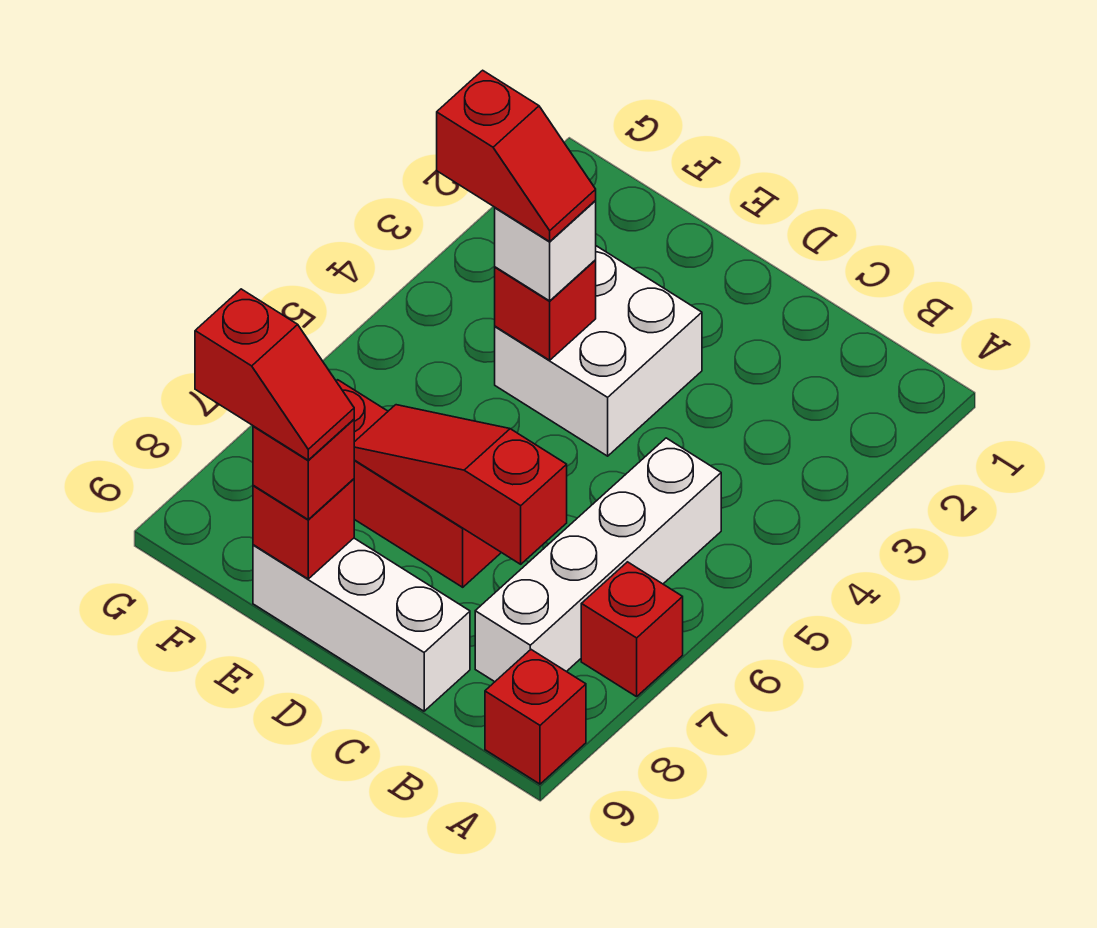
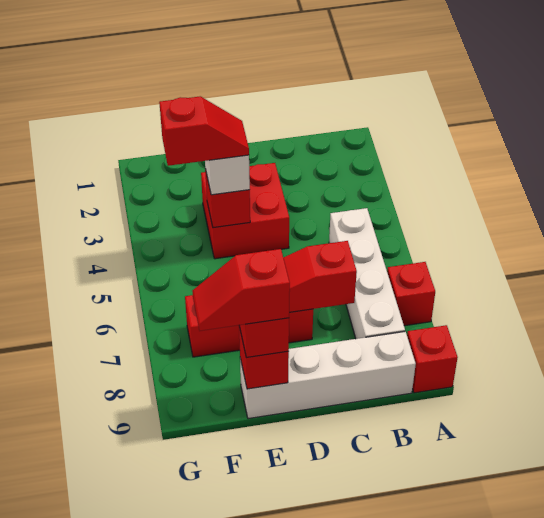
white brick C9:E9 level 1 -> white brick B9:E9 level 1
white brick D3:E4 level 1 -> red brick D3:E4 level 1
red slope E9:F9 level 4 top F -> red slope E9:F9 level 4 top E

